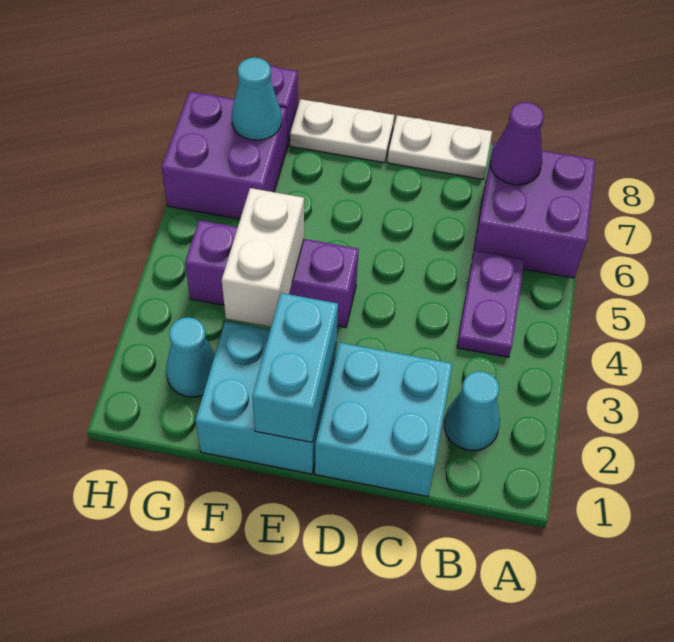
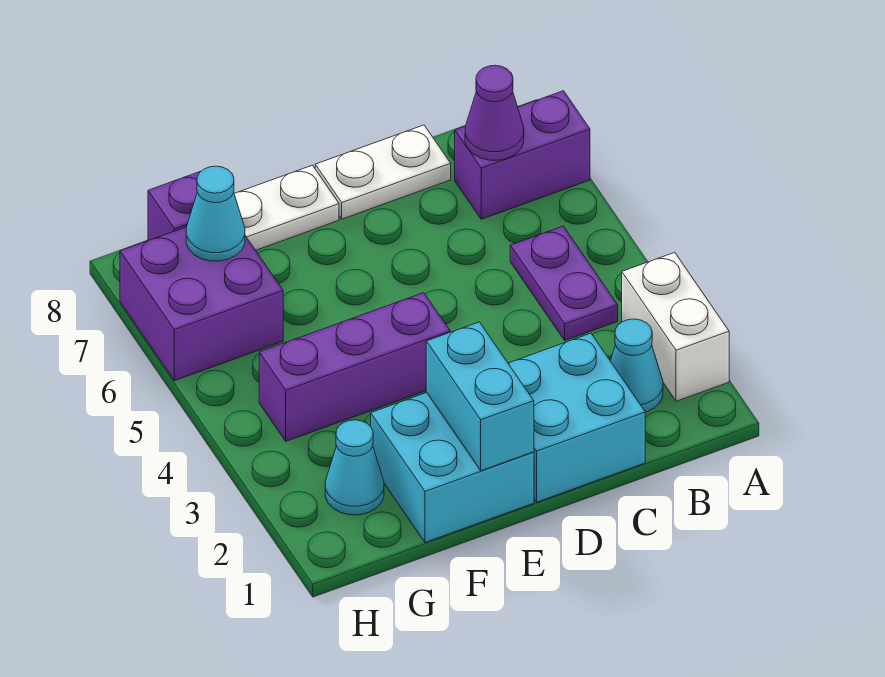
purple brick A6:B7 level 1 -> purple brick A7:B7 level 1
white brick F3:F4 level 2 -> white brick A2:A3 level 1

